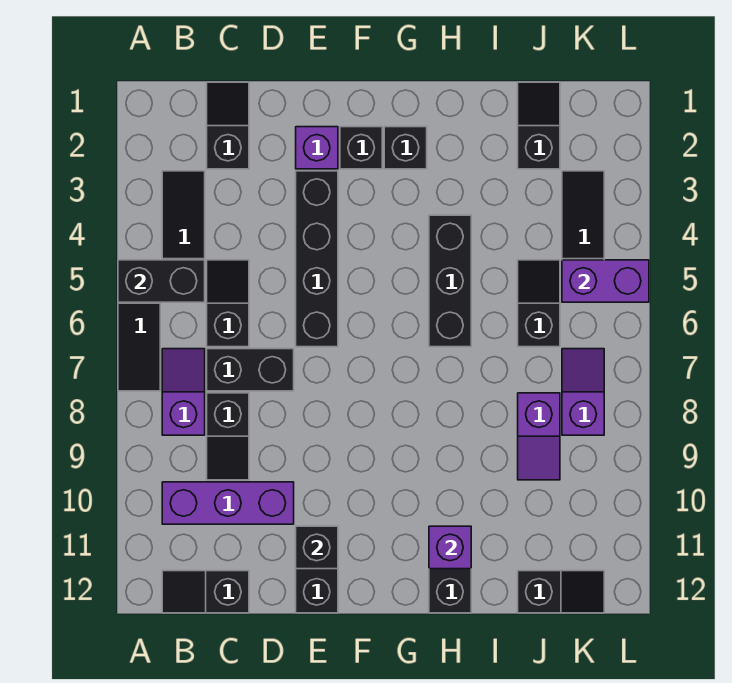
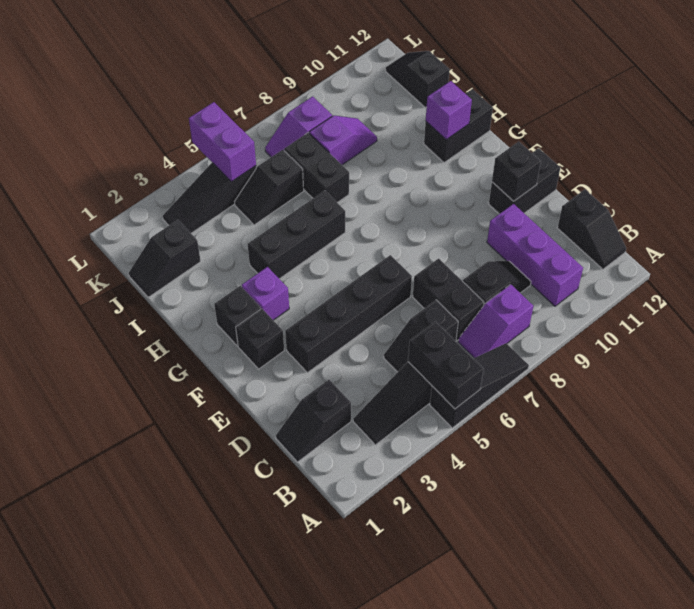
purple brick E2 level 1 -> purple brick G3 level 1
none -> black brick I7:J7 level 1

